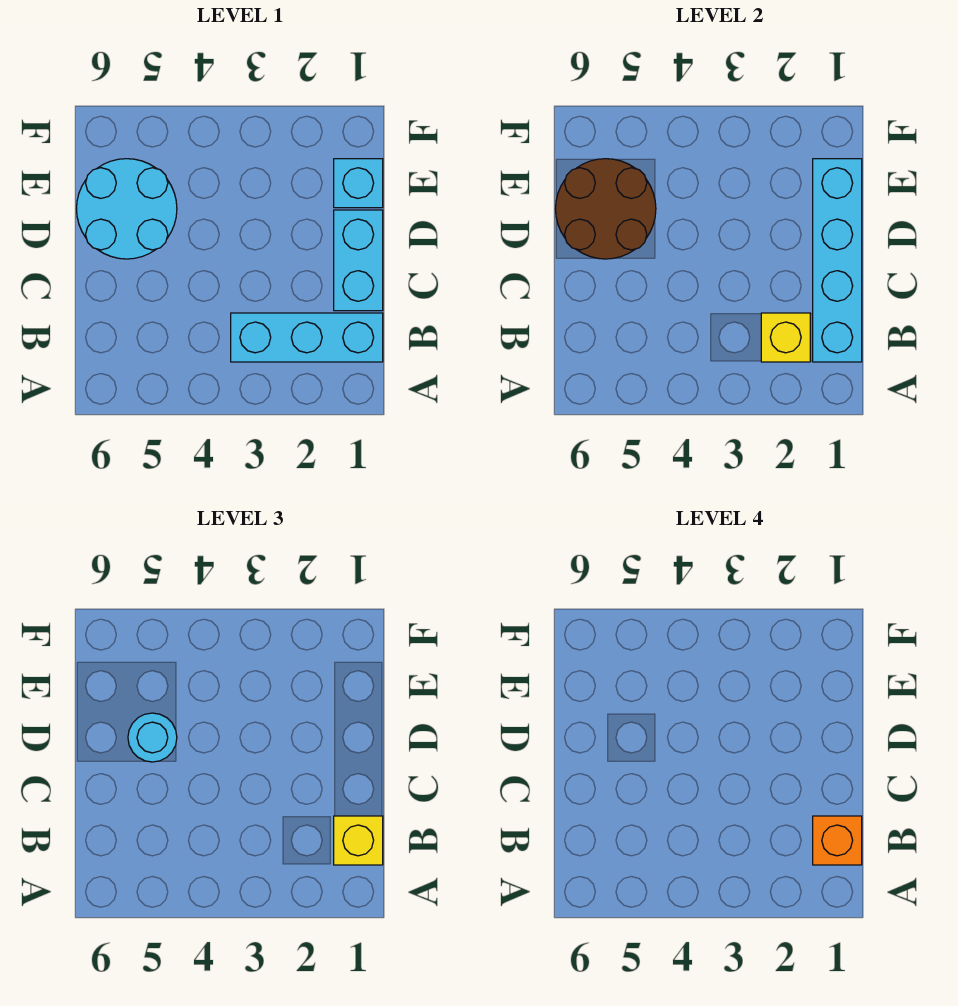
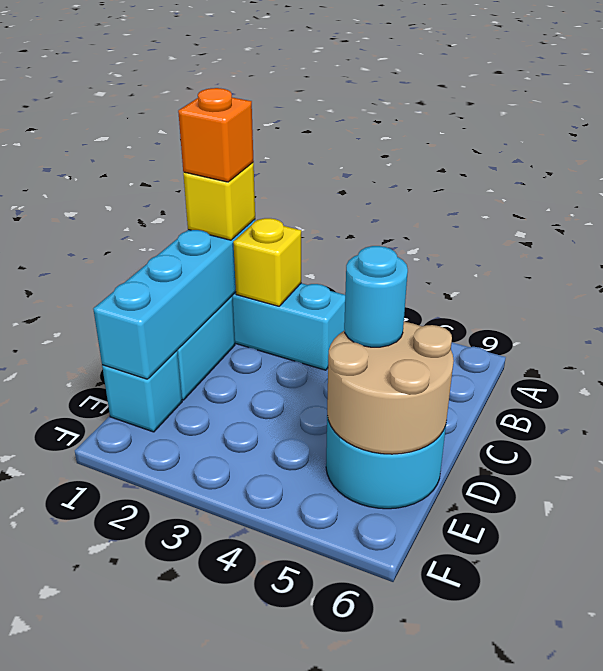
brown round brick D5:E6 level 2 -> tan round brick D5:E6 level 2

